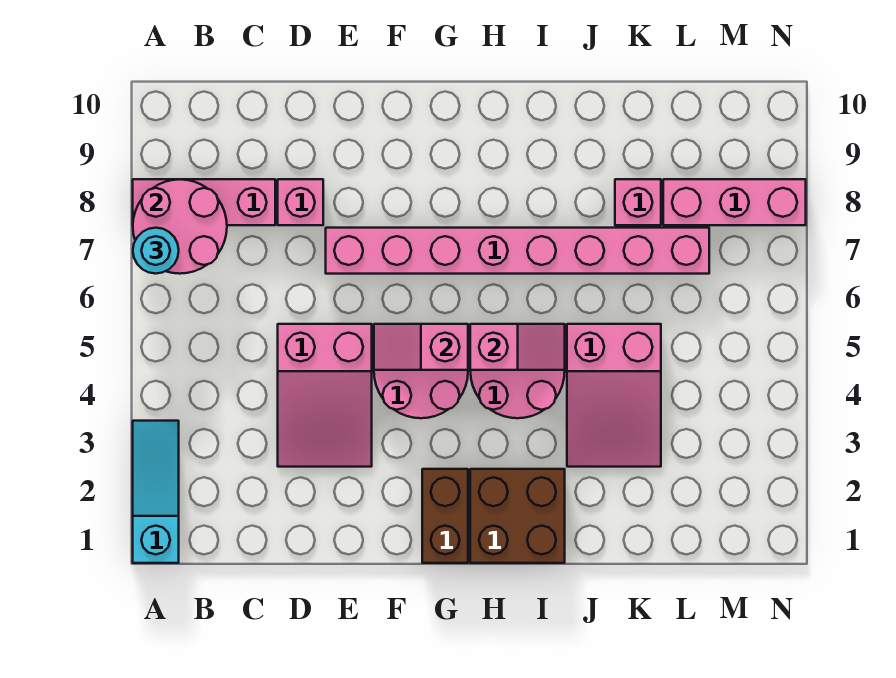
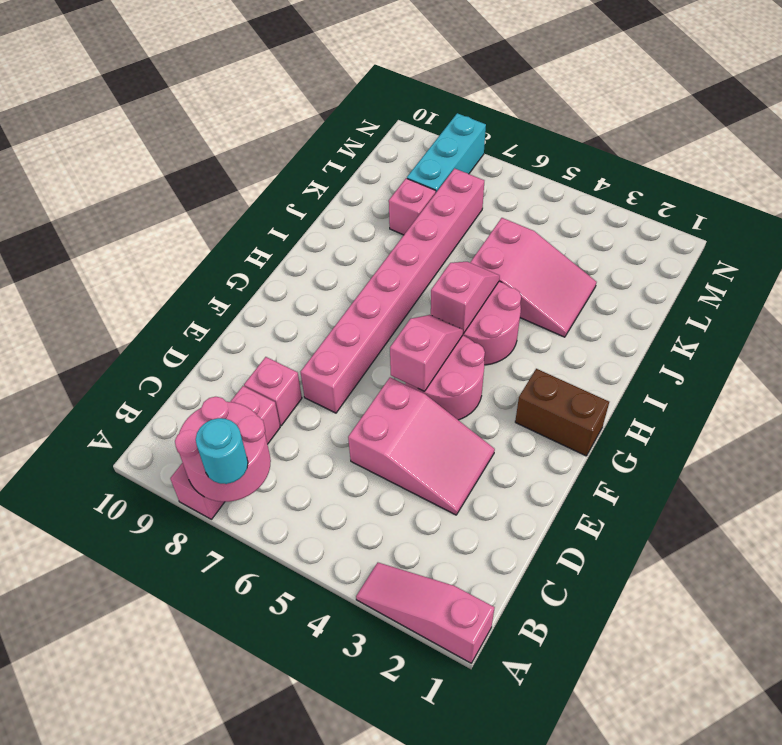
cyan slope A1:A3 level 1 top 1 -> pink slope A1:A3 level 1 top 1
pink slope F5:G5 level 2 top G -> pink slope F5:G5 level 2 top F
brown brick H1:I2 level 1 -> none
pink brick L8:N8 level 1 -> cyan brick L8:N8 level 1

